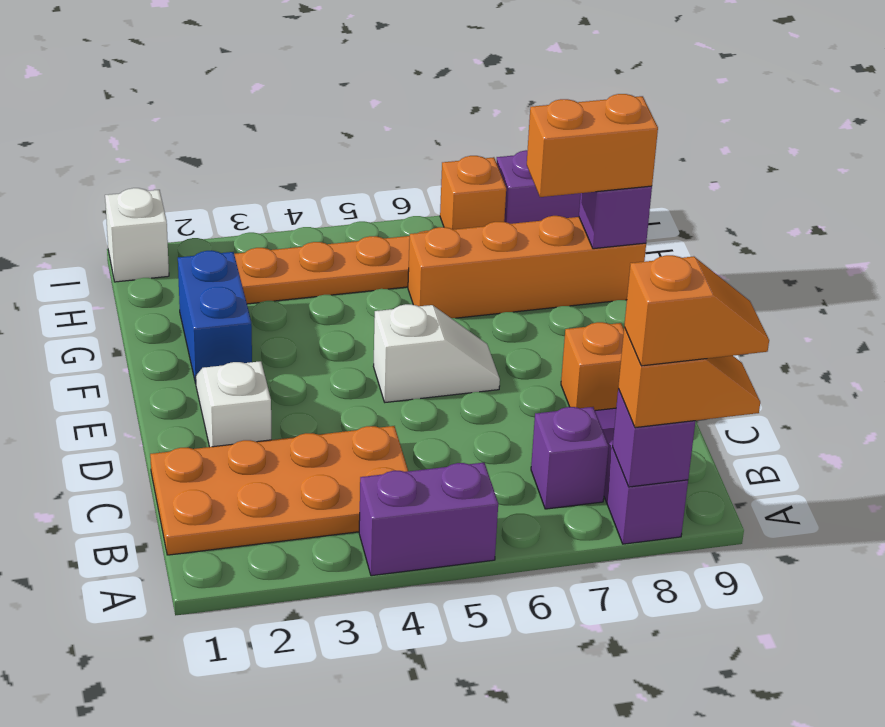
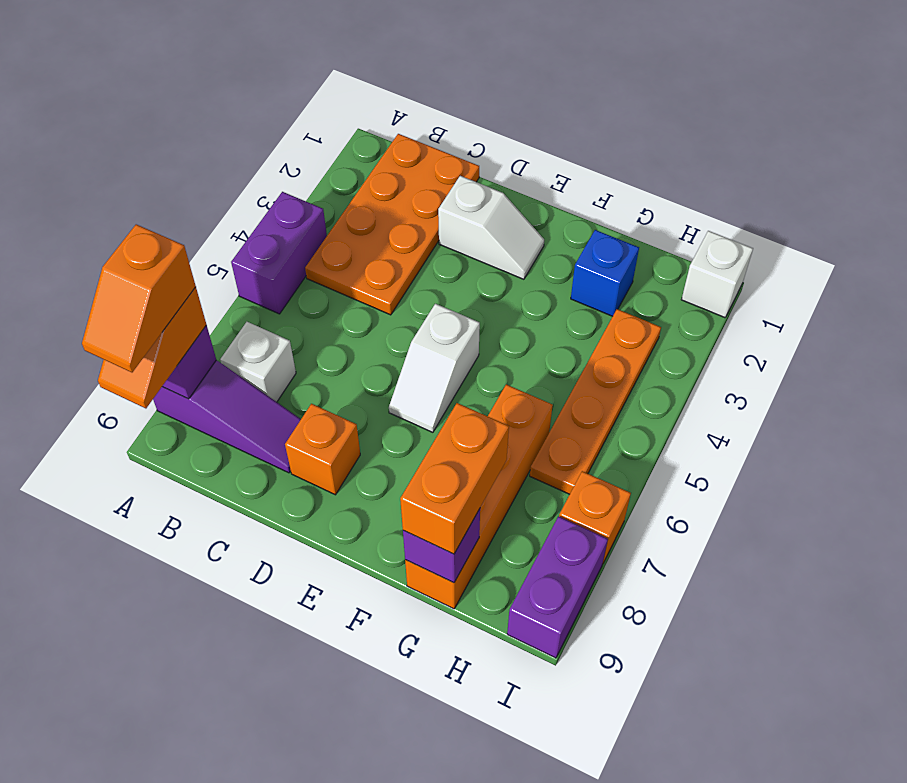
purple brick B7 level 1 -> white brick B7 level 1
blue brick F2:G2 level 1 -> blue brick G2 level 1

